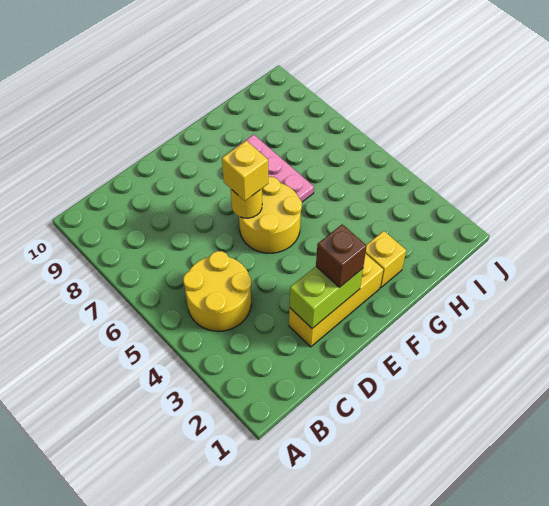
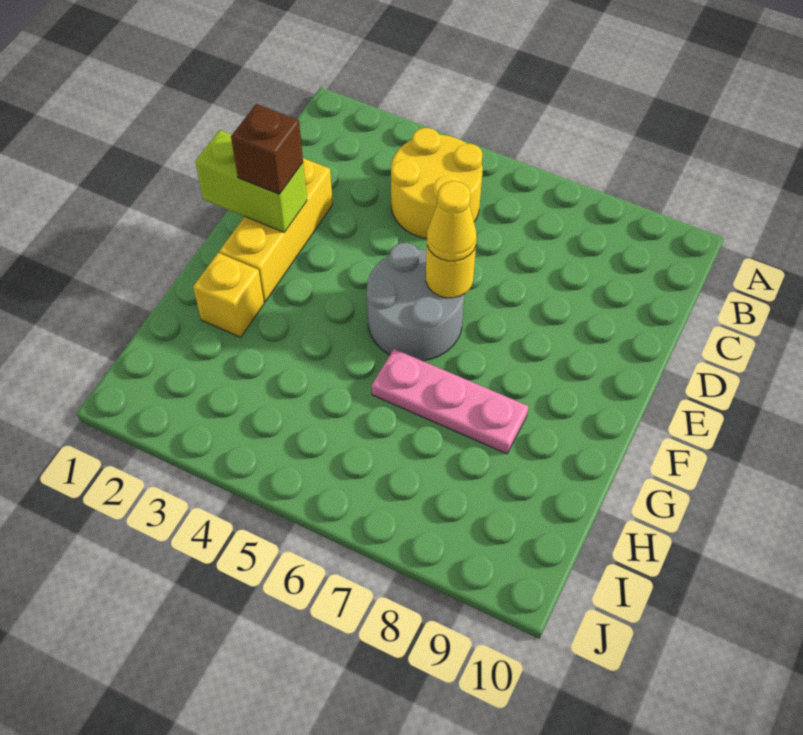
lime brick D2:E2 level 2 -> lime brick E1:E2 level 2
yellow round brick E5:F6 level 1 -> grey round brick E5:F6 level 1
yellow brick E6 level 3 -> yellow cone E6 level 3

